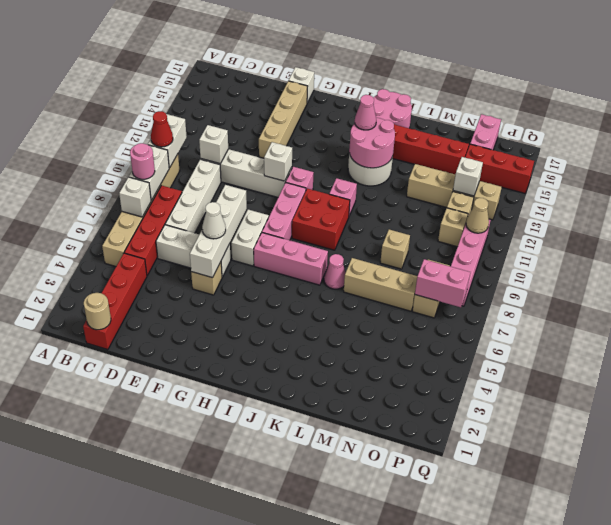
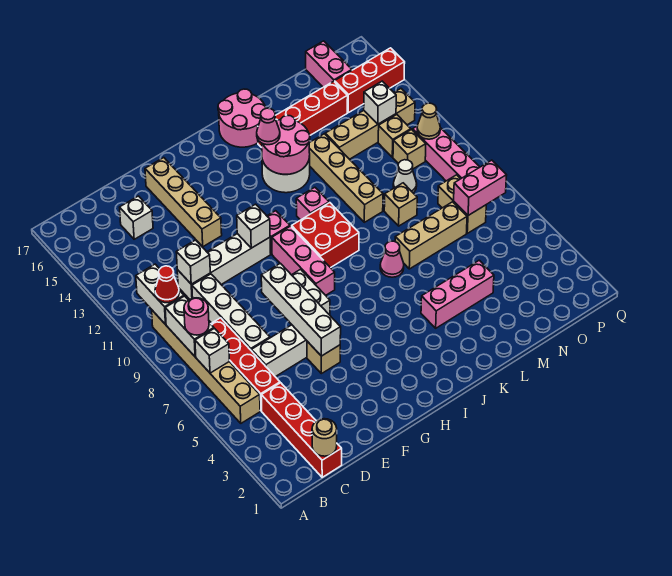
white cone F6 level 3 -> white cone N10 level 1
white brick F17 level 1 -> white brick D15 level 1
pink brick H7:J7 level 1 -> pink brick K4:M4 level 1
none -> tan brick L10:L13 level 1

